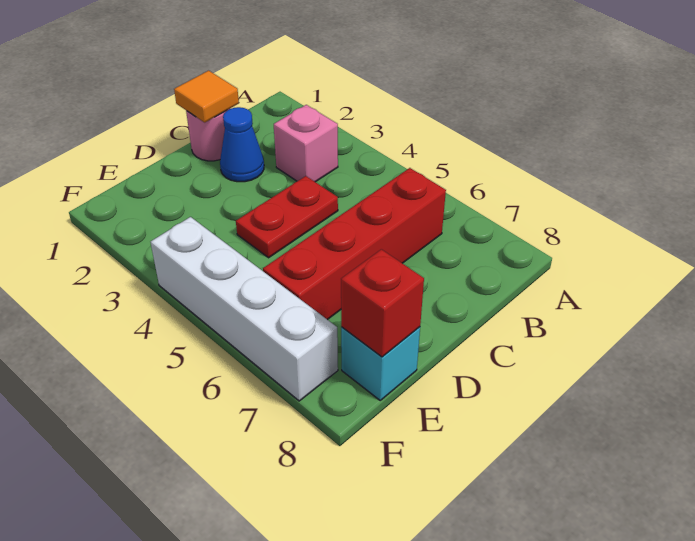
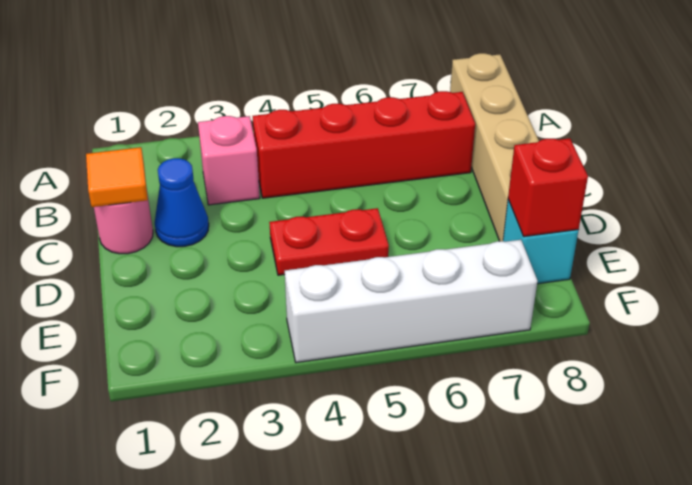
none -> tan brick A8:D8 level 1
red brick B6:E6 level 1 -> red brick B4:B7 level 1
red plate C4:D4 level 1 -> red plate D4:D5 level 1

